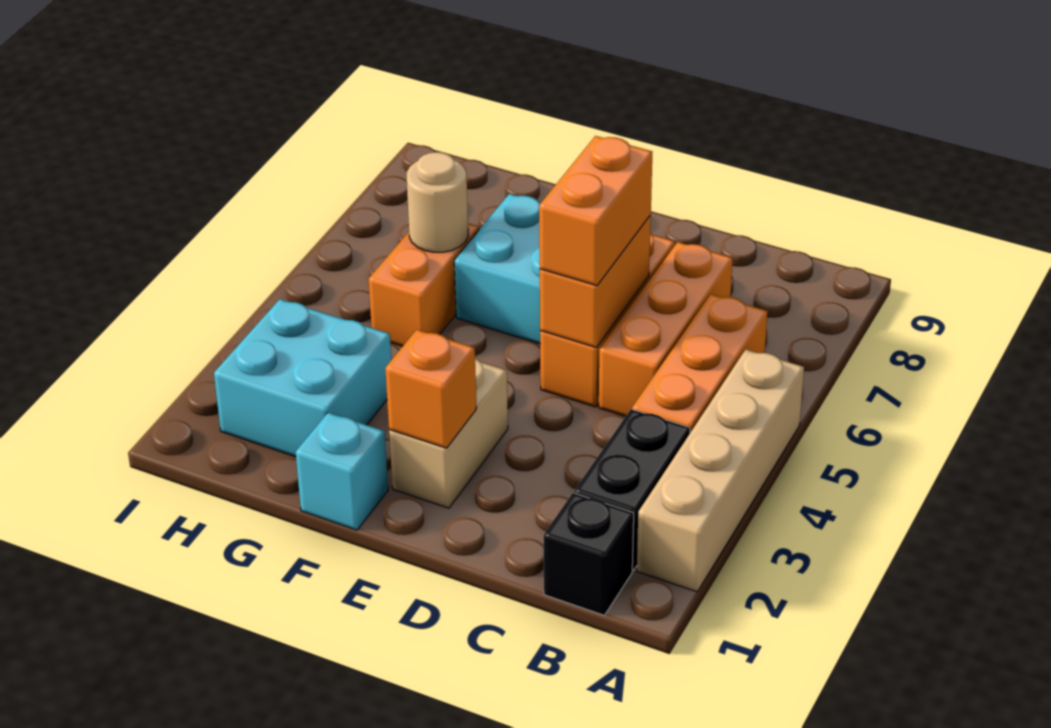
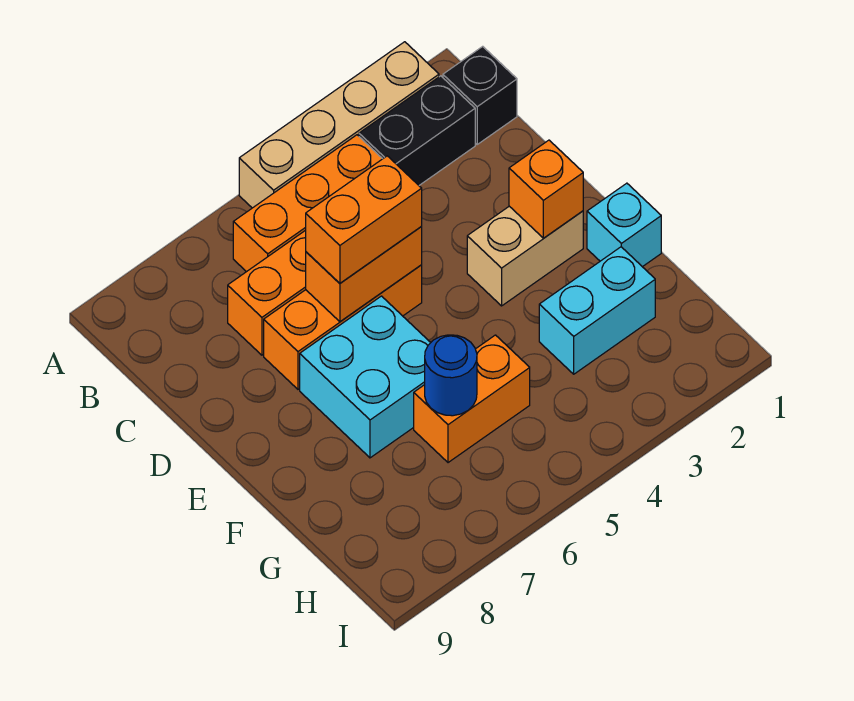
cyan brick G2:H3 level 1 -> cyan brick G2:G3 level 1
tan round brick G6 level 2 -> blue round brick G6 level 2

